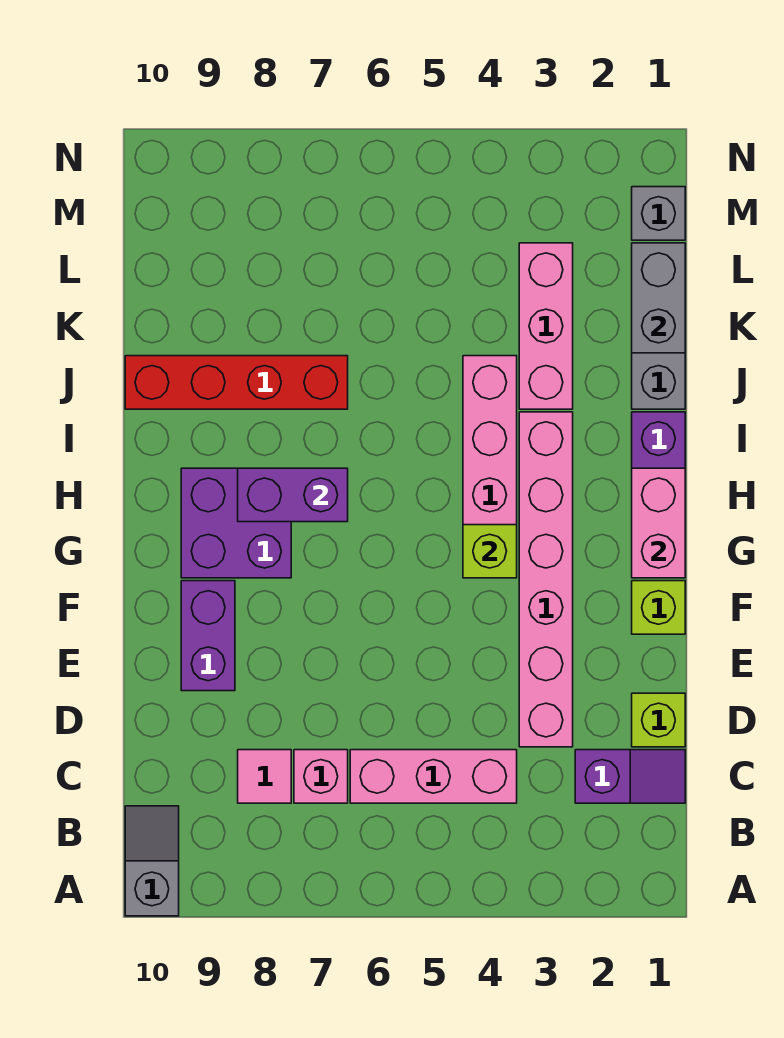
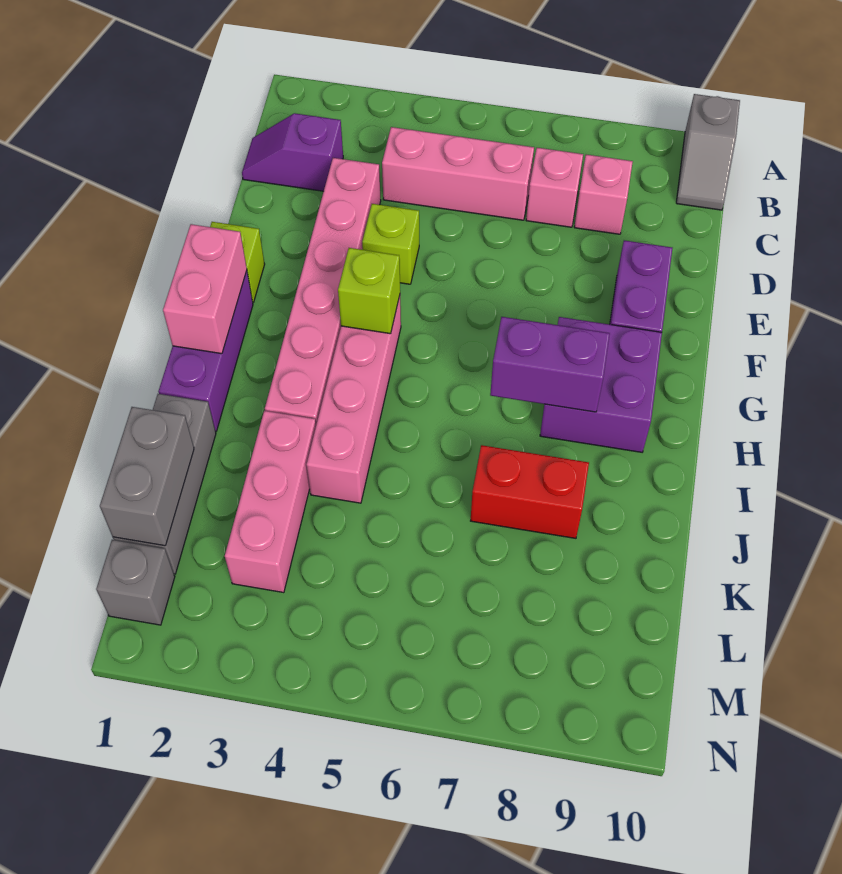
pink tile C8 level 1 -> pink brick C8 level 1
lime brick D1 level 1 -> lime brick E4 level 1
red brick J7:J10 level 1 -> red brick J7:J8 level 1

